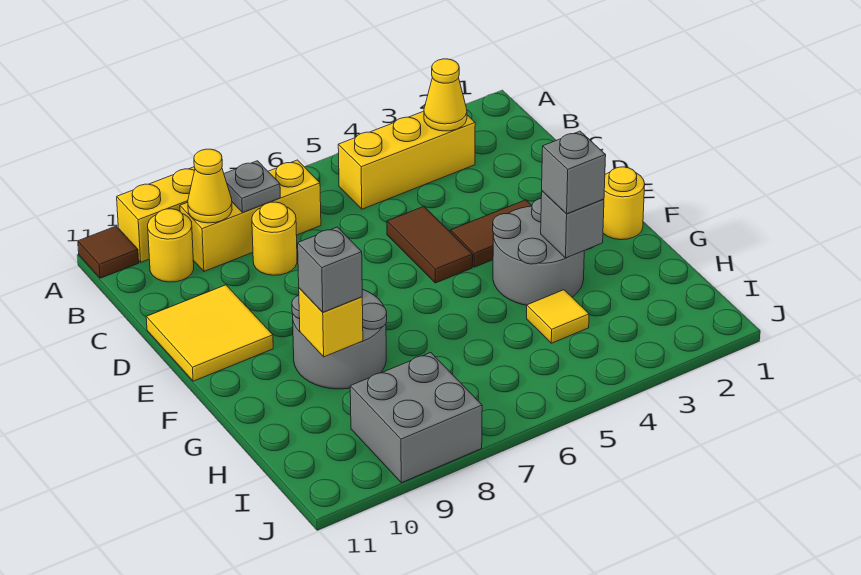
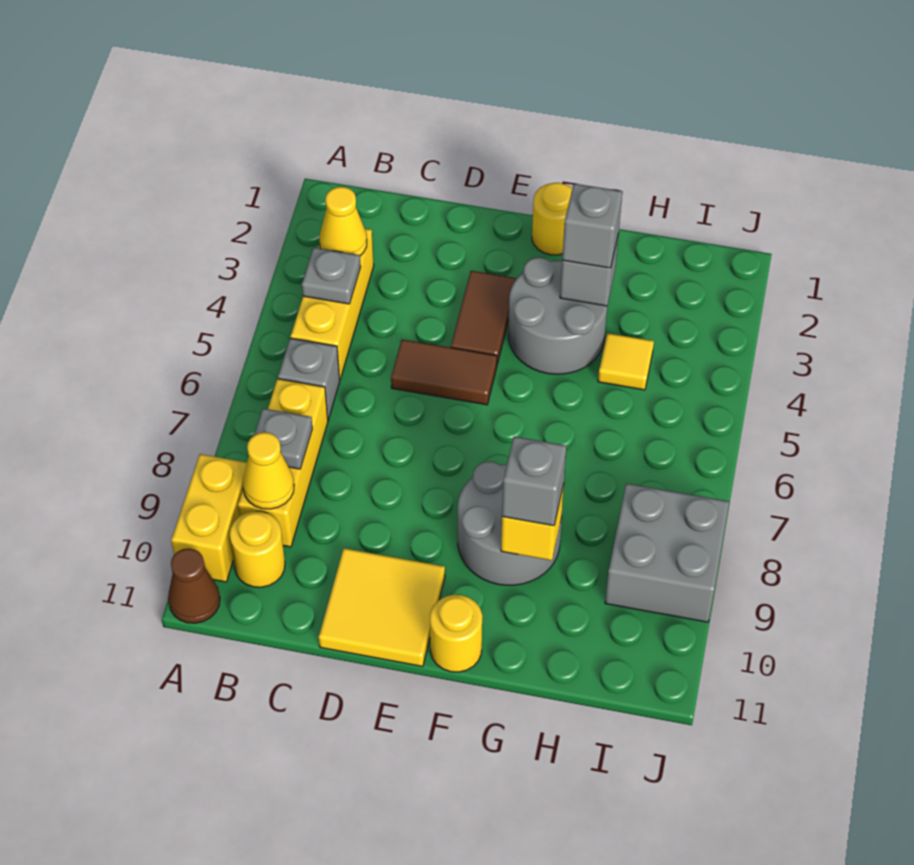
brown tile A11 level 1 -> brown cone A11 level 1
none -> grey plate B4 level 2
none -> grey brick B6 level 1
yellow round brick C8 level 1 -> yellow round brick F11 level 1

